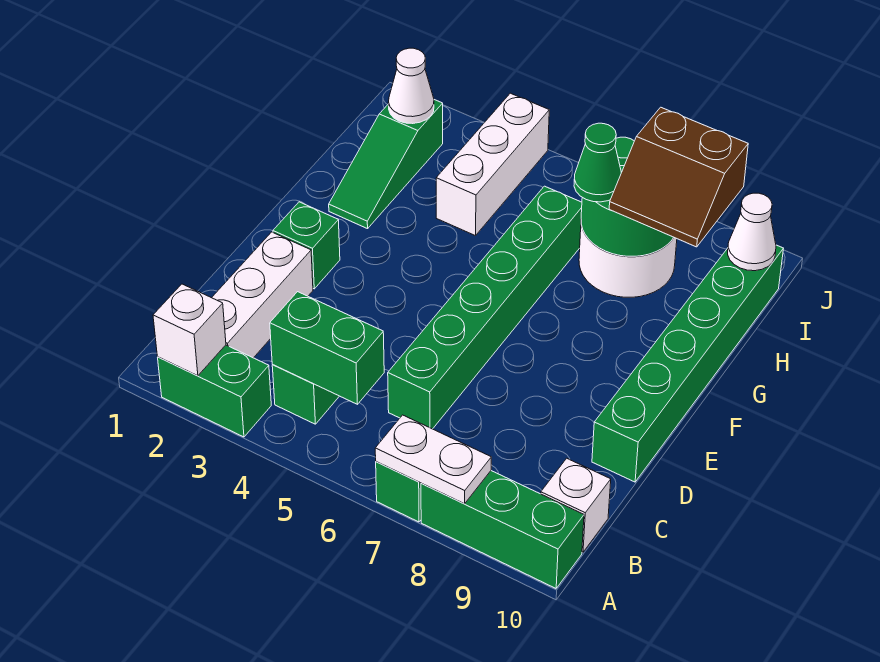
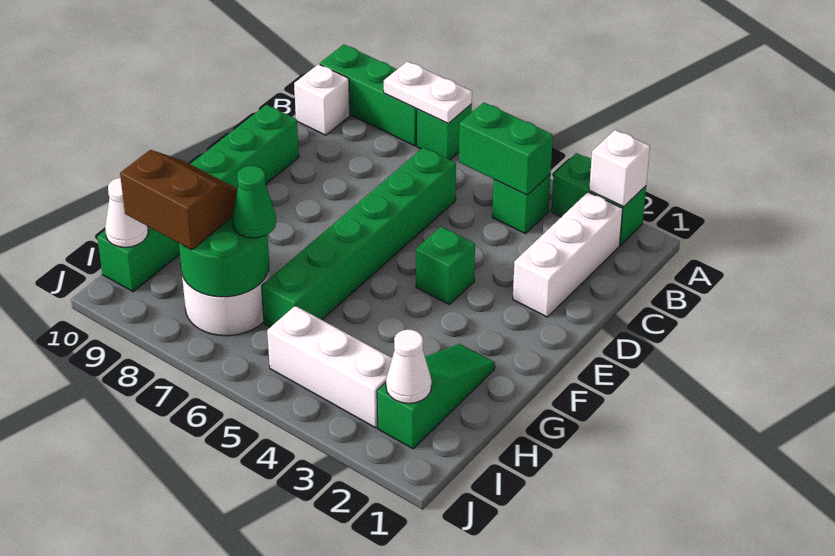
green brick E2 level 1 -> green brick E4 level 1
white brick H4:J4 level 1 -> white brick I3:I5 level 1

